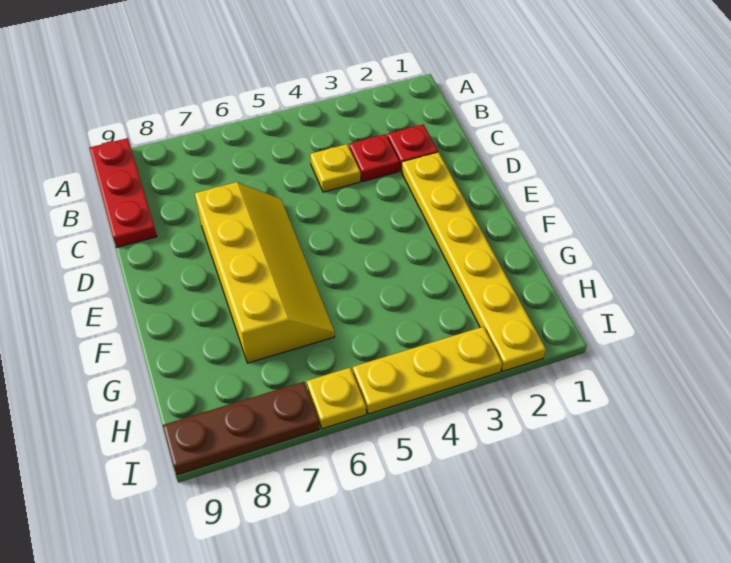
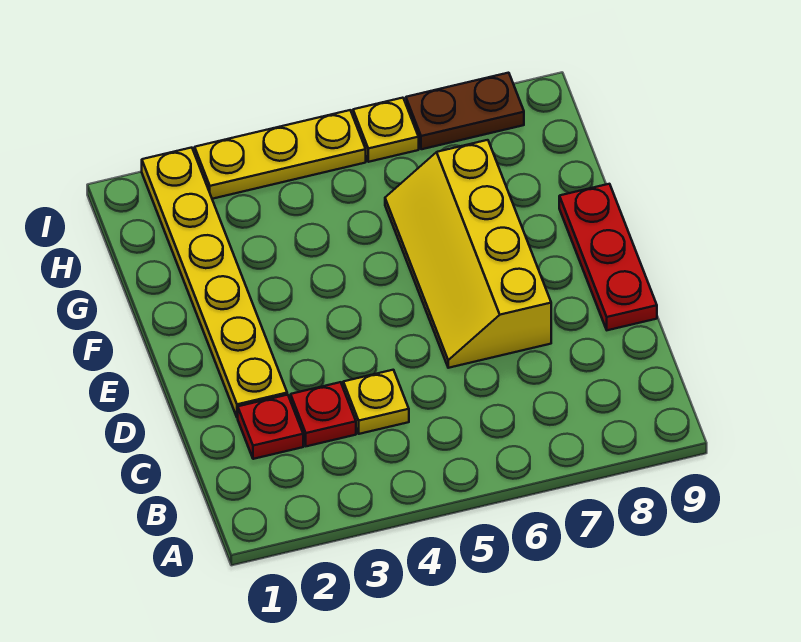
red plate A9:C9 level 1 -> red plate D9:F9 level 1
brown plate I7:I9 level 1 -> brown plate I7:I8 level 1

